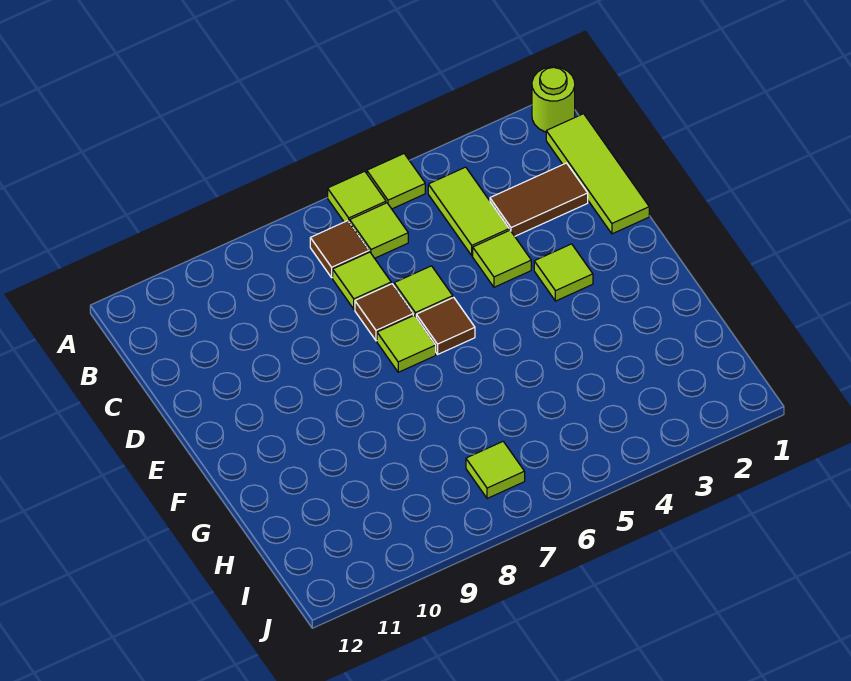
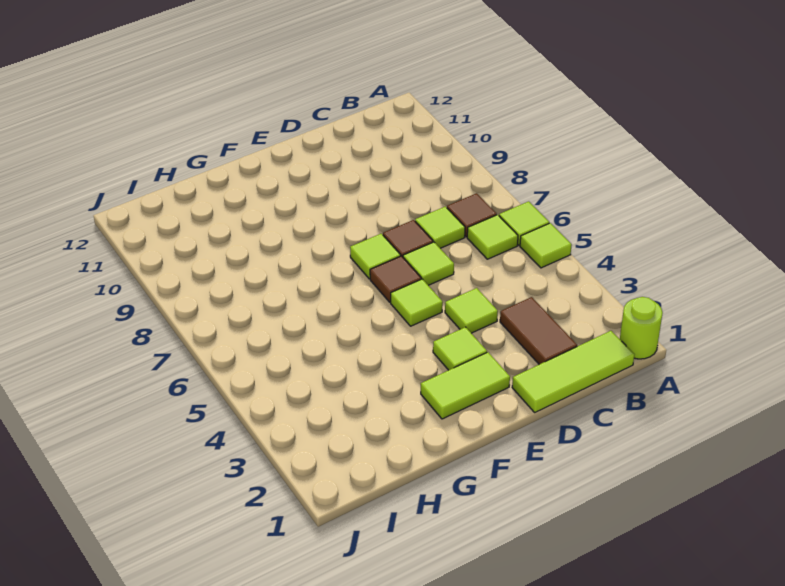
lime tile B4:C4 level 1 -> lime tile E2:F2 level 1
lime tile I7 level 1 -> lime tile E5 level 1

